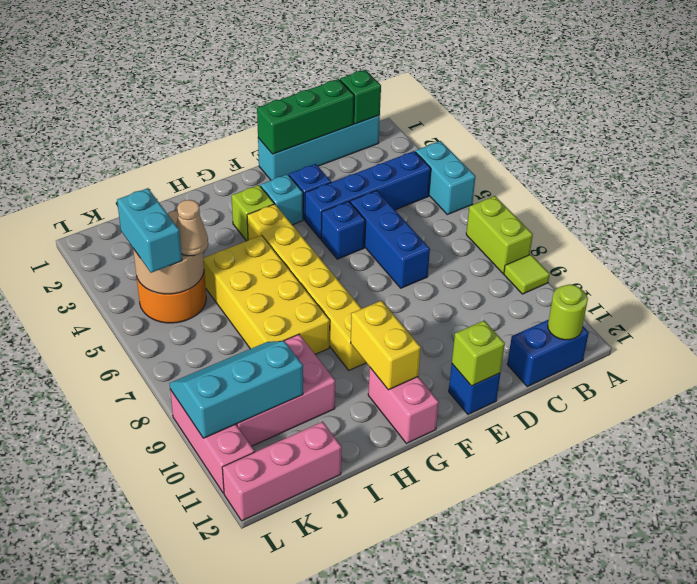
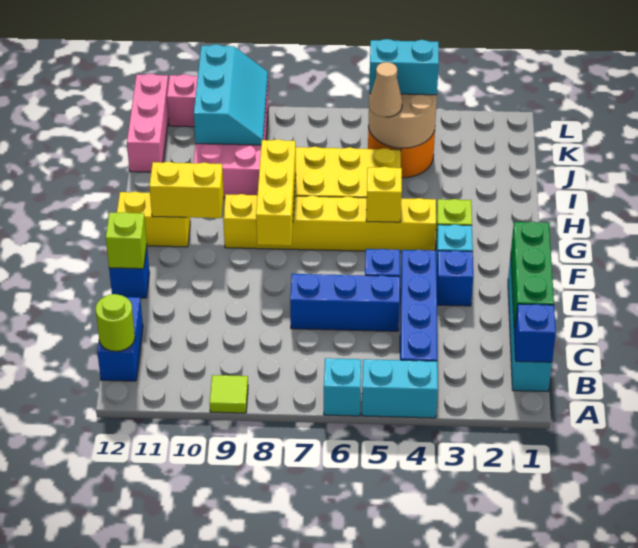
none -> cyan brick A6 level 1
lime brick A7:A8 level 1 -> none
green brick B1 level 2 -> blue brick B1 level 2
none -> yellow brick F8:H8 level 2
none -> yellow brick G5 level 2
pink brick G11:G12 level 1 -> yellow brick G11:G12 level 1

